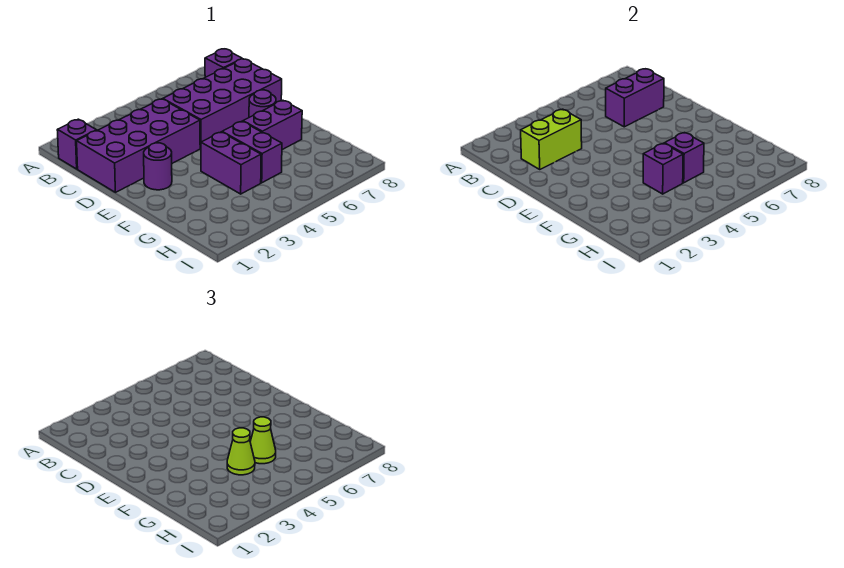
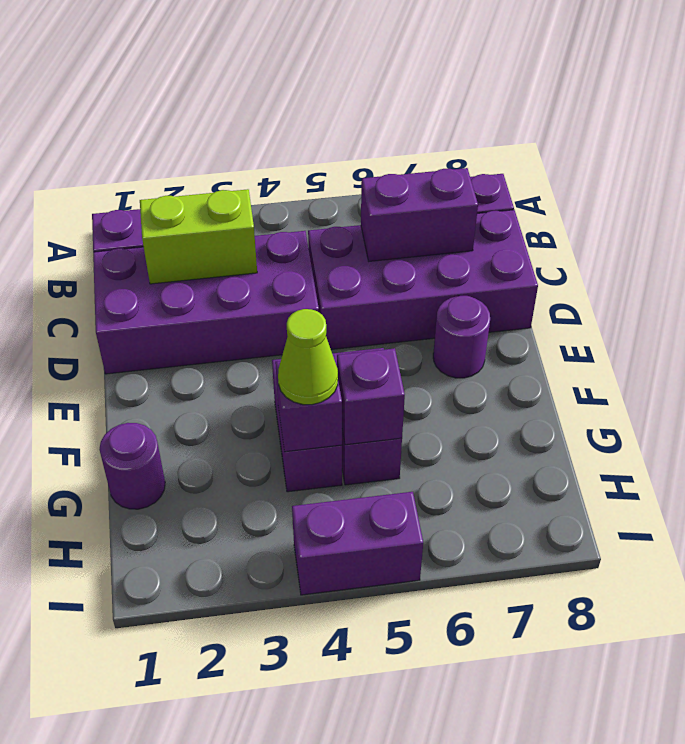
purple round brick E2 level 1 -> purple round brick G1 level 1
purple brick F6:F7 level 1 -> purple brick I4:I5 level 1
lime cone G5 level 3 -> none

